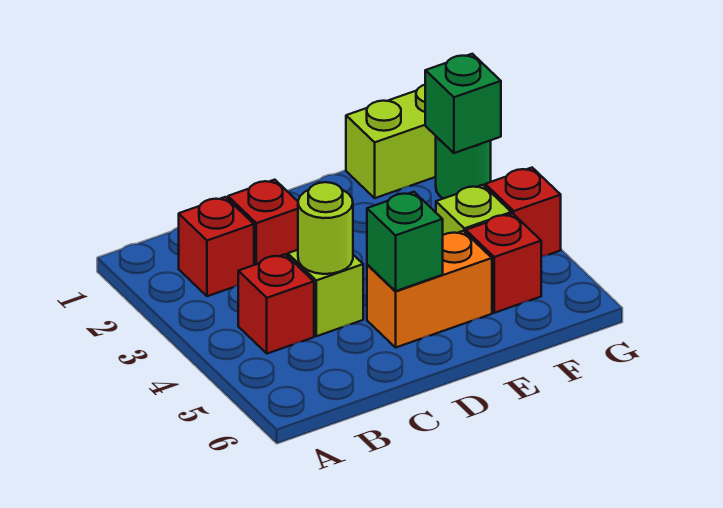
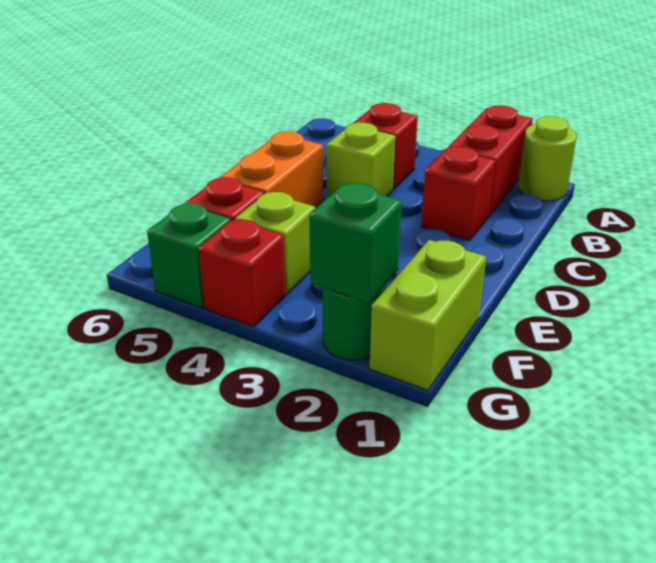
red brick B2 level 1 -> red brick A2:B2 level 1
lime round brick C4 level 2 -> lime round brick A1 level 1
green brick D5 level 2 -> green brick G5 level 1

